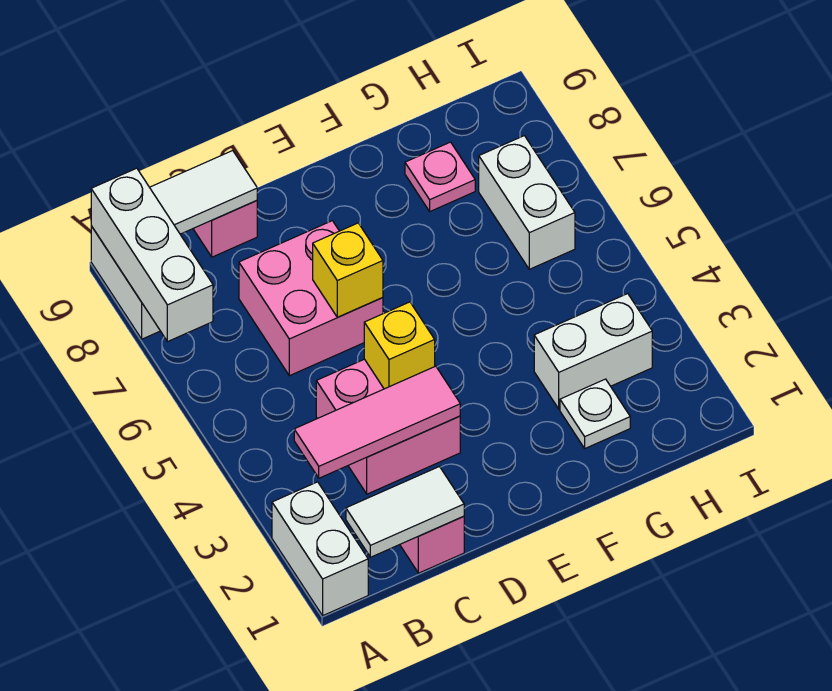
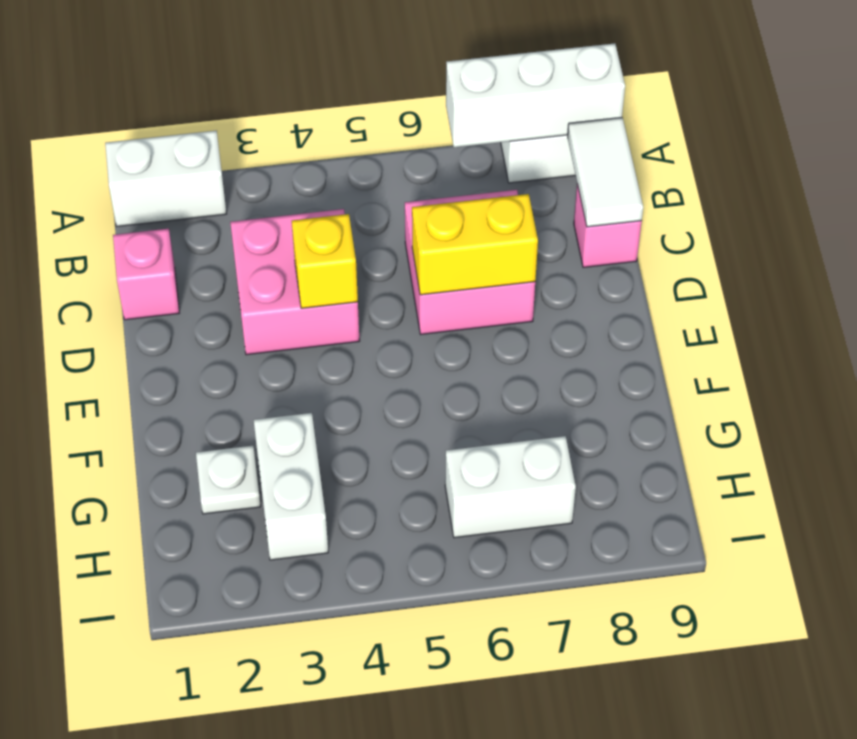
white tile B1:C1 level 2 -> none
pink tile B3:D3 level 2 -> none
yellow brick D6 level 2 -> yellow brick D6:D7 level 2
pink plate G8 level 1 -> none

